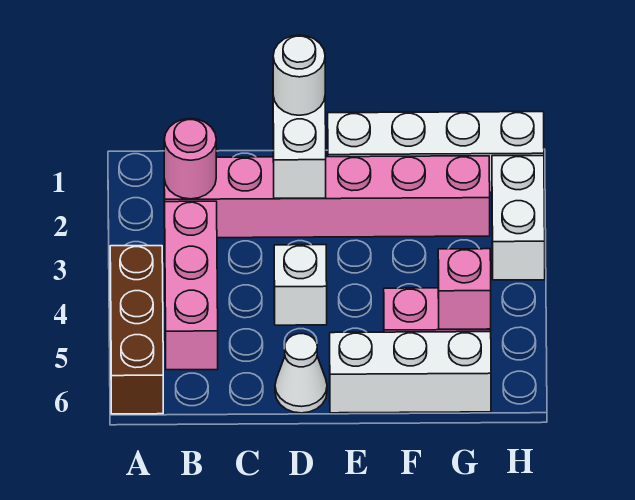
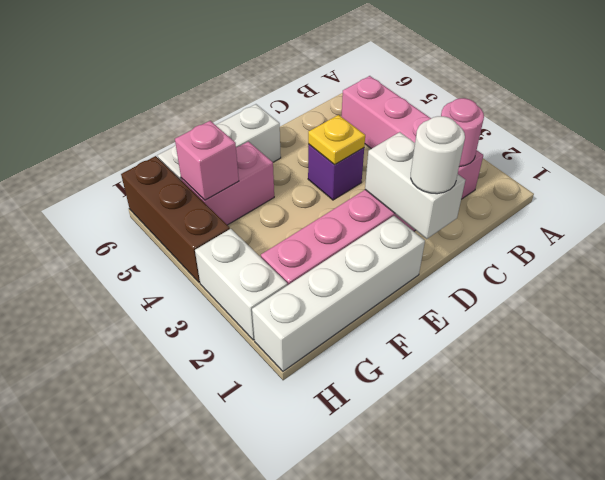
brown brick A4:A6 level 1 -> brown brick H4:H6 level 1
white brick D4 level 1 -> purple brick D4 level 1
none -> yellow plate D4 level 2
white cone D6 level 1 -> none

